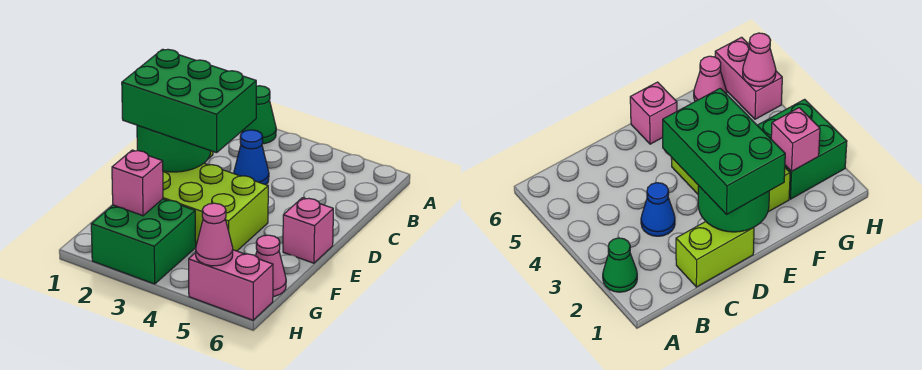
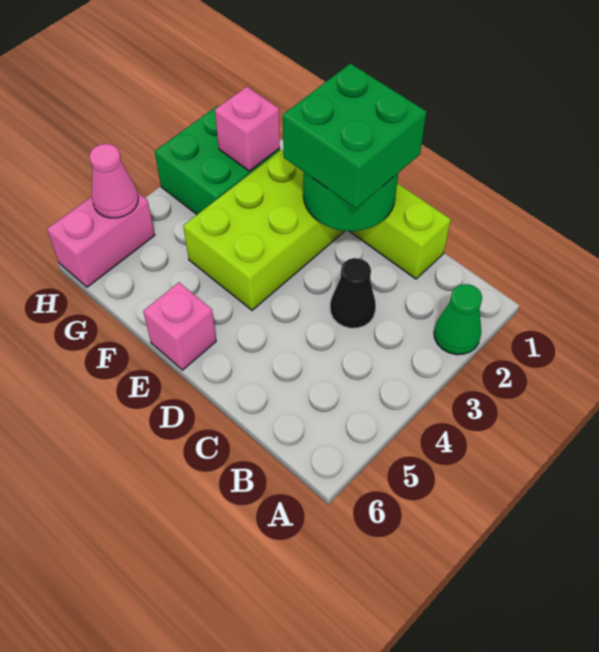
blue cone C3 level 1 -> black cone C3 level 1
green brick D1:E3 level 3 -> green brick D1:E2 level 3
pink cone G6 level 1 -> none

